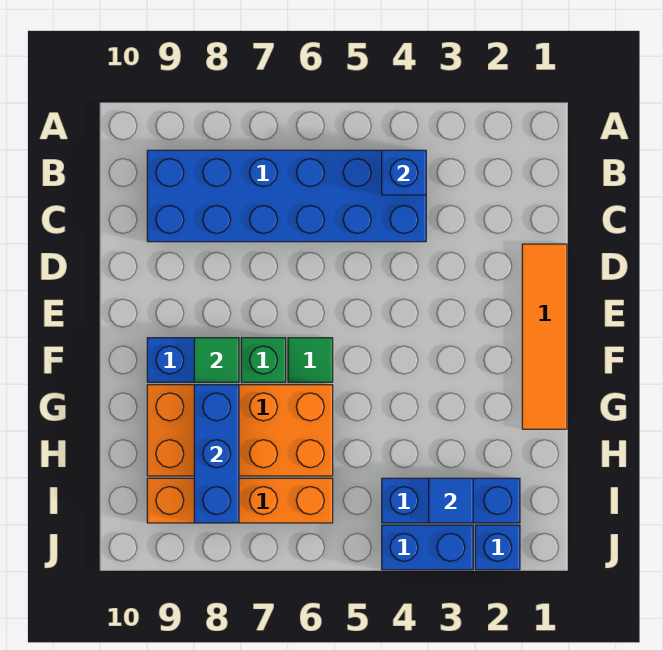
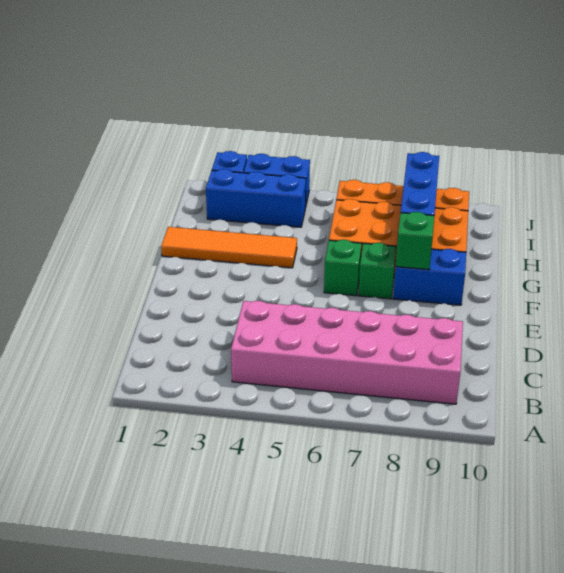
blue brick B4:C9 level 1 -> pink brick B4:C9 level 1
blue brick B4 level 2 -> none
orange tile D1:G1 level 1 -> orange tile G1:G4 level 1
green tile F6 level 1 -> green brick F6 level 1
green tile F8 level 2 -> green brick F8 level 2
blue tile I3 level 2 -> none

